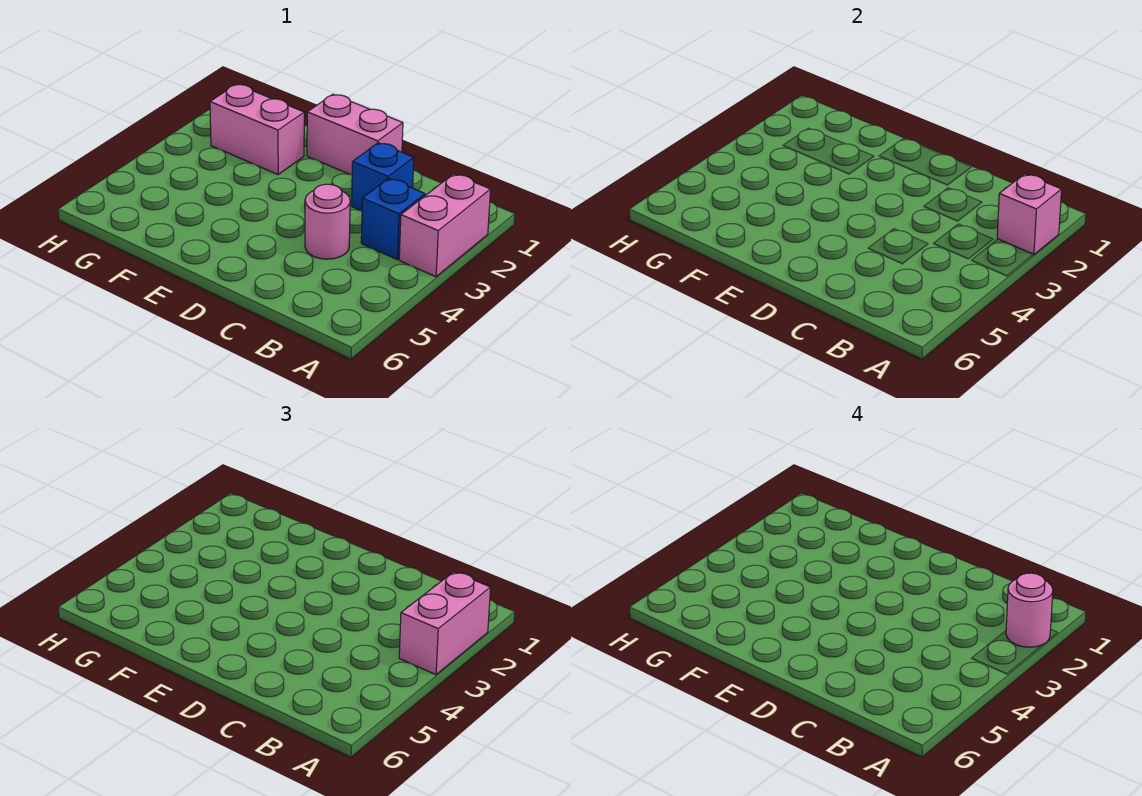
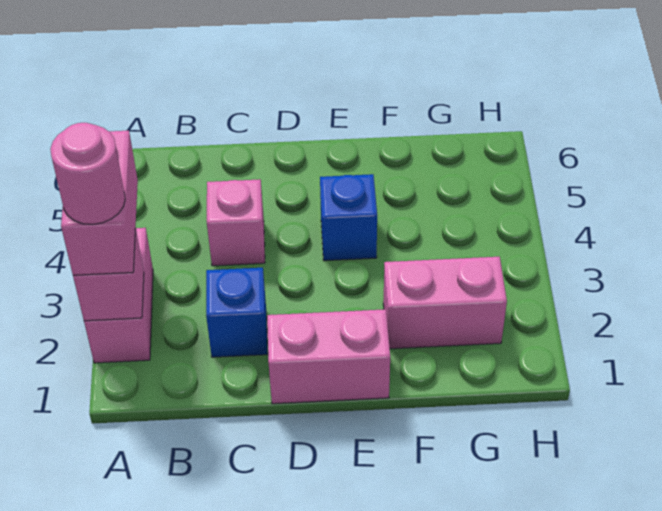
blue brick B3 level 1 -> blue brick E4 level 1
pink round brick C4 level 1 -> pink brick C4 level 1

